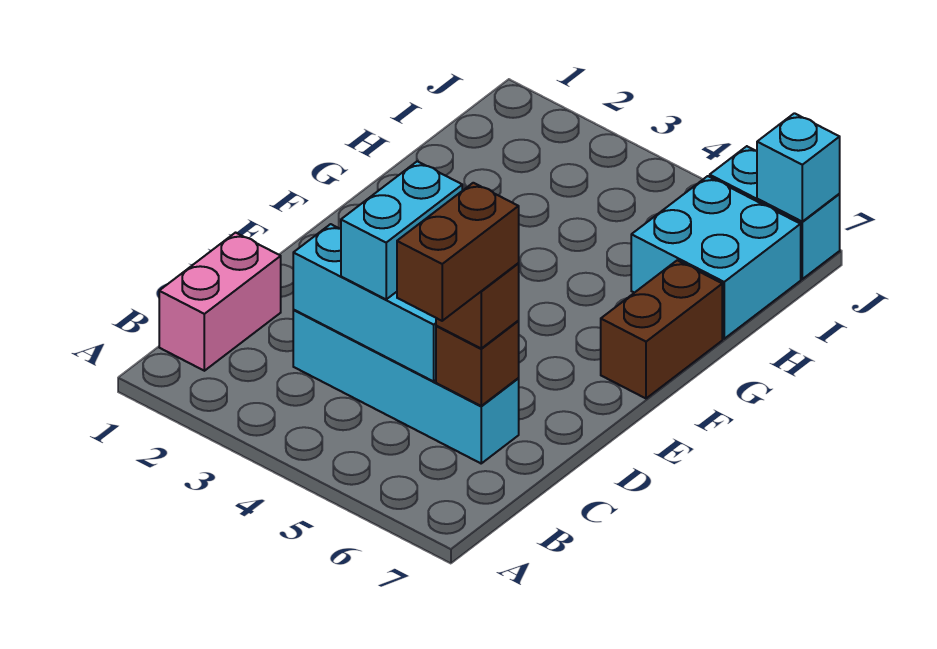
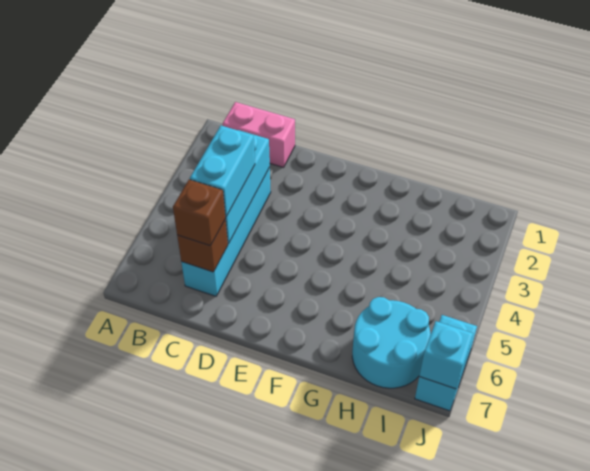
brown brick B6:C6 level 4 -> none
cyan brick C4:D4 level 3 -> cyan brick C4:C5 level 3
brown brick F7:G7 level 1 -> none
cyan brick H6:I7 level 1 -> cyan round brick H6:I7 level 1

